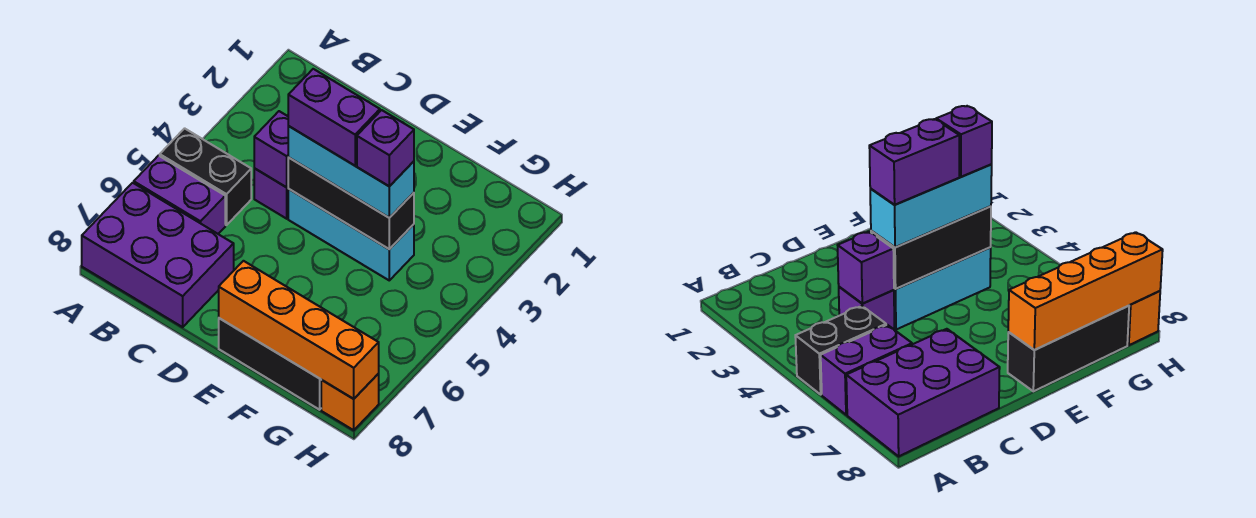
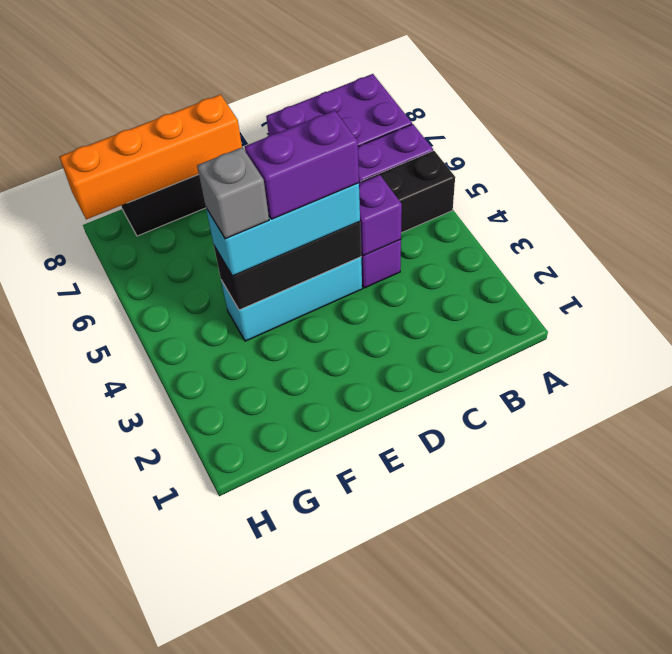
purple brick F4 level 4 -> grey brick F4 level 4
orange brick H8 level 1 -> none

